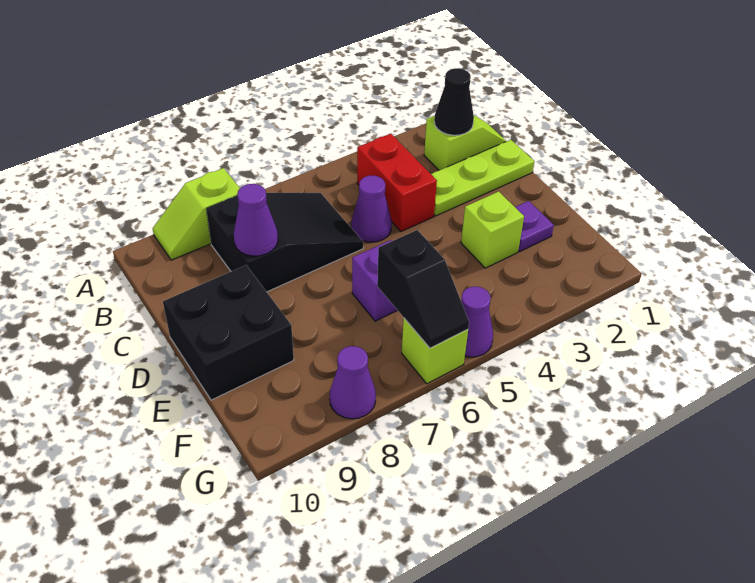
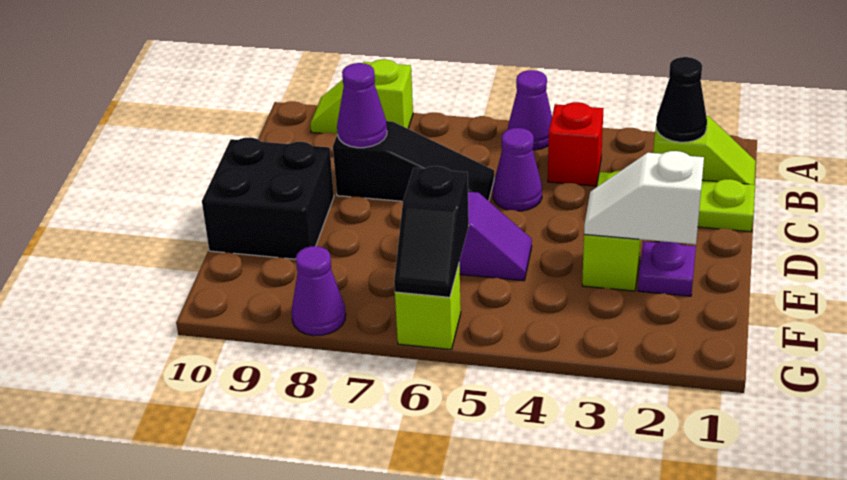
red brick B4:C4 level 1 -> red brick B4 level 1
black slope B6:C8 level 1 top 8 -> black slope C6:C8 level 1 top 8
none -> white slope E2:E3 level 2 top 2
purple cone G5 level 1 -> purple cone A5 level 1

